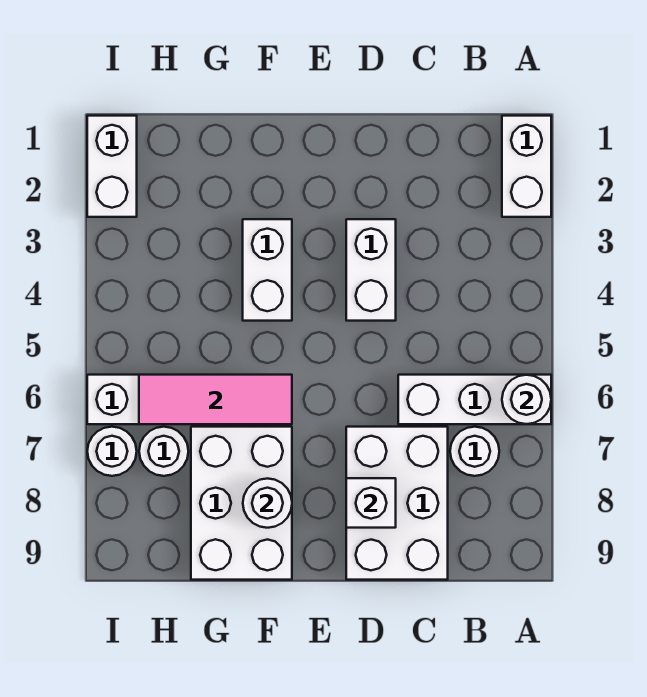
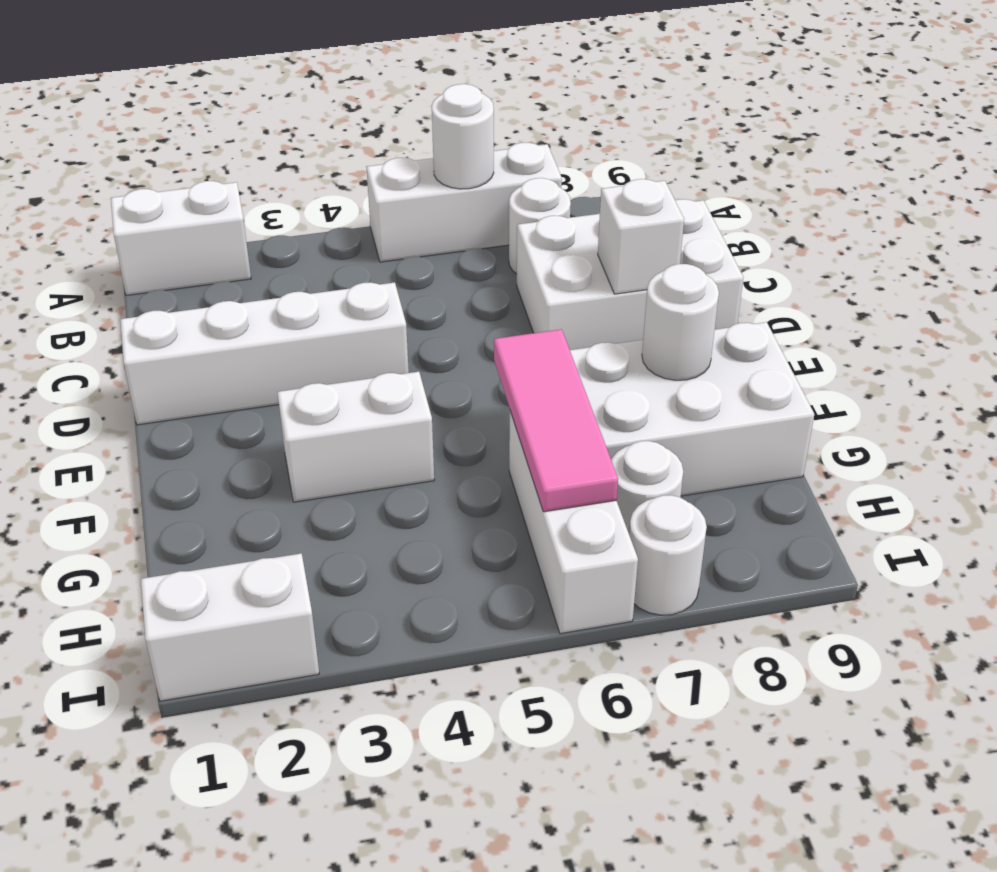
white brick A6:C6 level 1 -> white brick A5:A7 level 1
white brick D3:D4 level 1 -> white brick D1:D4 level 1

